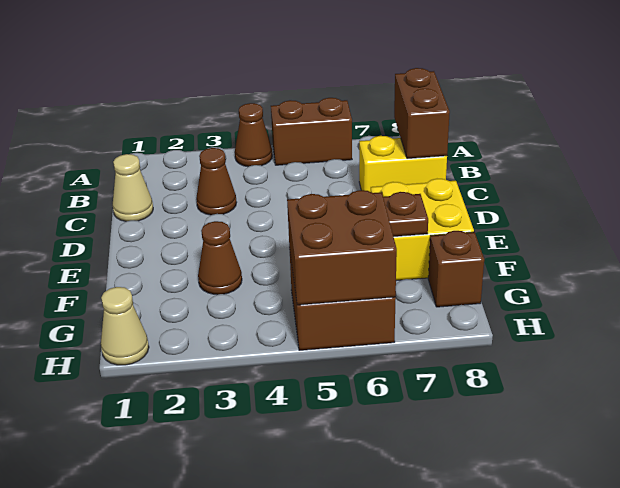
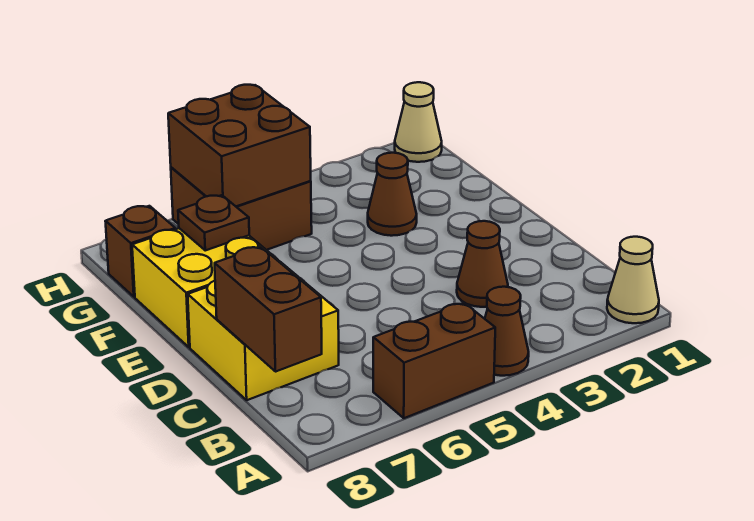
tan cone C1 level 1 -> tan cone A1 level 1
yellow brick C7:C8 level 1 -> yellow brick C7:D8 level 1

